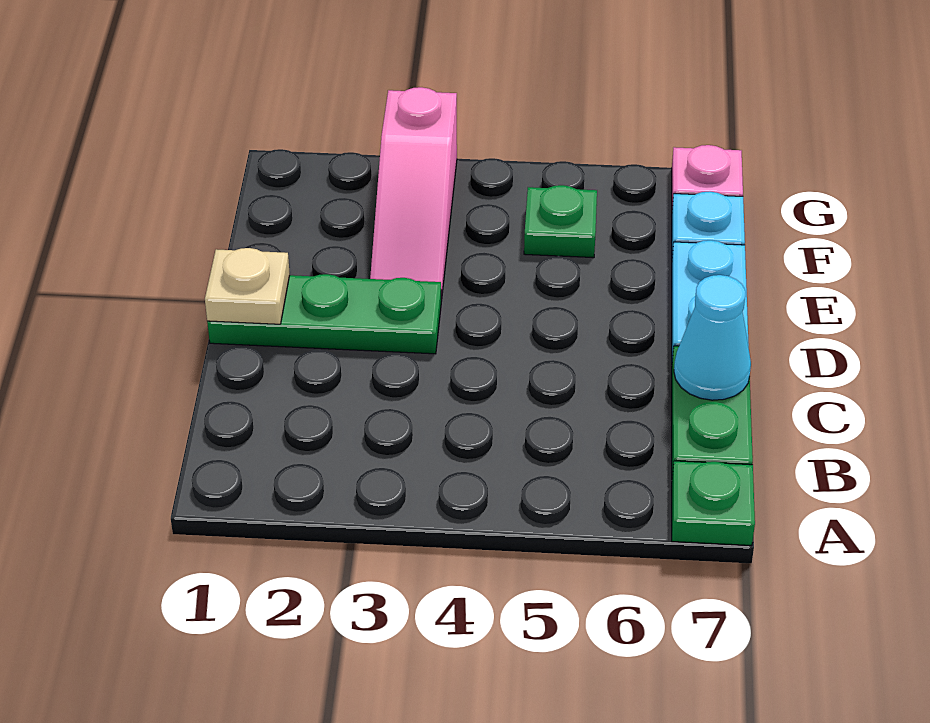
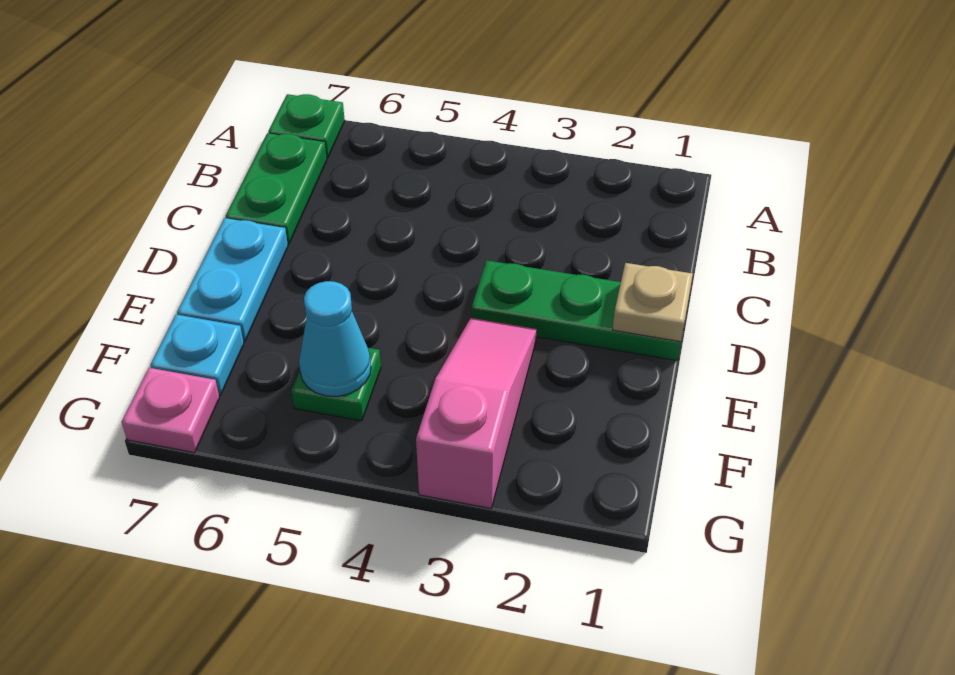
cyan cone C7 level 2 -> cyan cone F5 level 2

